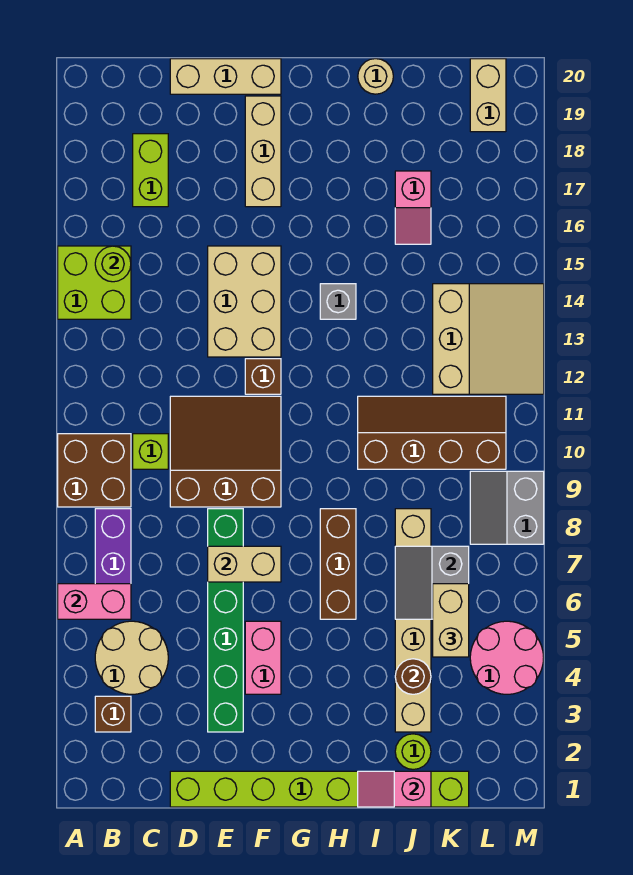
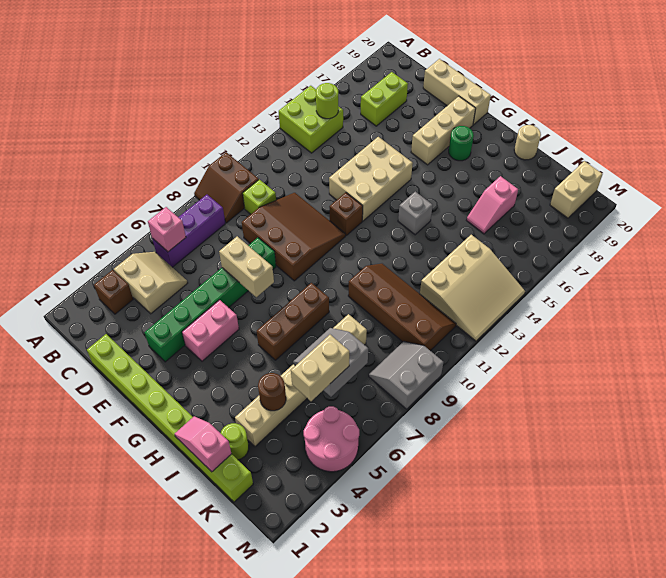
pink brick A6:B6 level 2 -> pink brick B6 level 2
brown brick A9:B10 level 1 -> brown slope A9:B10 level 1 top 10
tan round brick B4:C5 level 1 -> tan slope B4:C5 level 1 top 4
none -> green round brick G18 level 1

